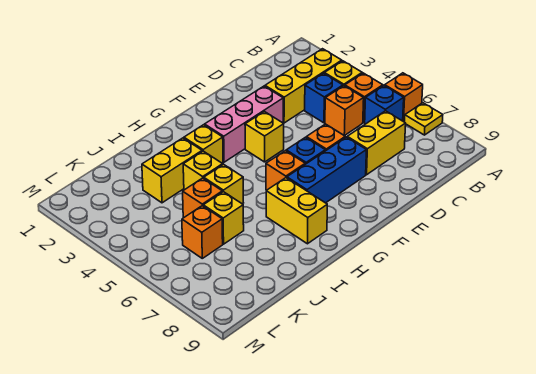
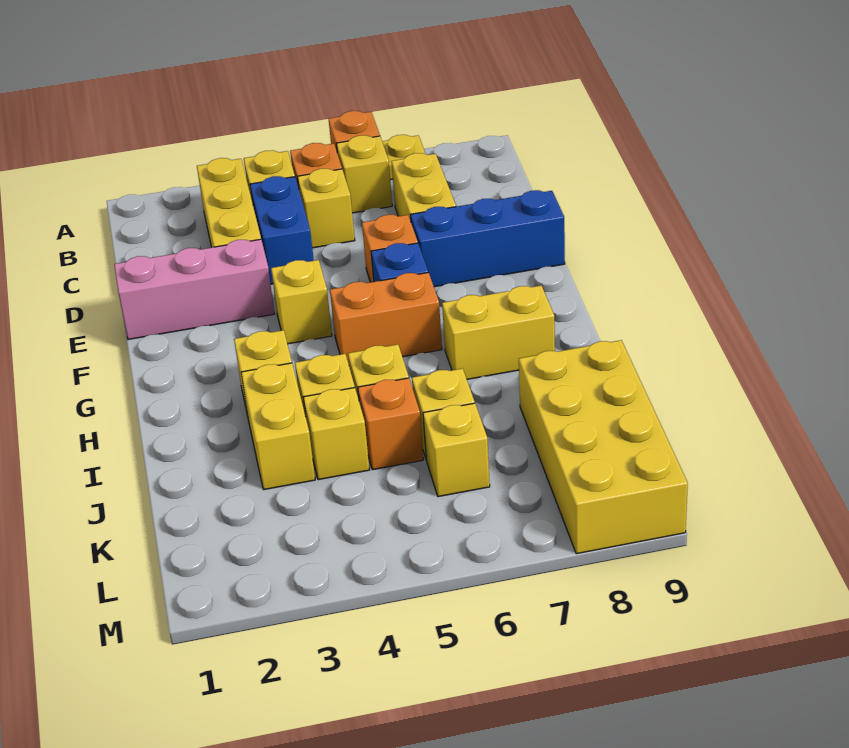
blue brick B6 level 1 -> yellow brick B6 level 1
blue brick C4 level 1 -> blue brick C4:D4 level 1
orange brick C5 level 1 -> yellow brick C5 level 1
pink brick E3:G3 level 1 -> pink brick E1:E3 level 1
blue brick E7:G7 level 1 -> blue brick E7:E9 level 1
orange brick G6 level 1 -> orange brick G5:G6 level 1
none -> yellow brick J4 level 1
none -> yellow brick J8:M9 level 1
orange brick K6 level 1 -> yellow brick K6 level 1

